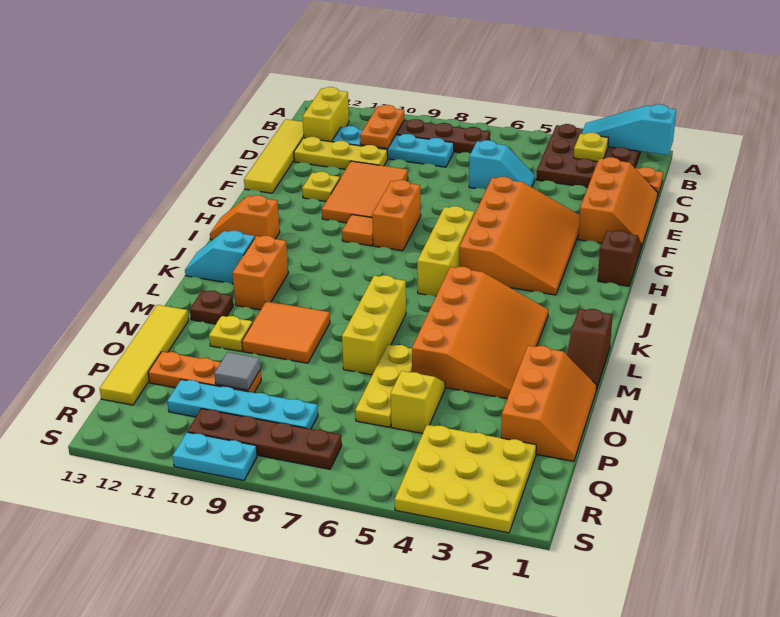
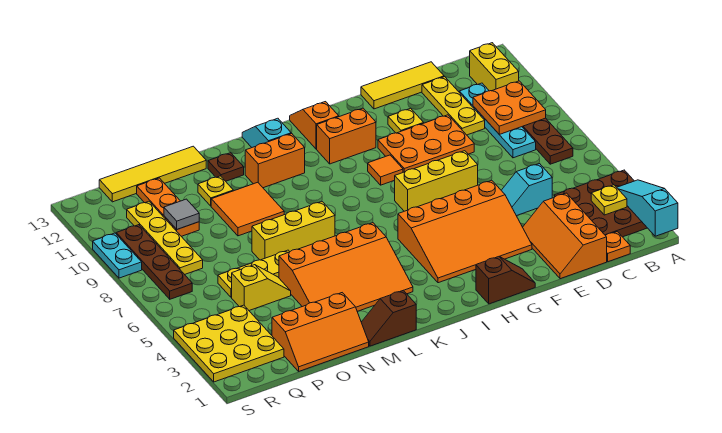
orange plate B10:C10 level 2 -> orange plate B9:C10 level 2
yellow brick B12:C12 level 1 -> yellow brick B11:B12 level 1
yellow tile C13:F13 level 1 -> yellow tile D13:F13 level 1
orange slope D1:F2 level 1 top 2 -> orange slope D1:E3 level 1 top D
cyan slope D5:D6 level 1 top 6 -> cyan slope D5:E5 level 1 top D
orange tile E9:G10 level 1 -> orange plate E9:G10 level 1
orange brick G8:H8 level 1 -> orange brick H11:I11 level 1
yellow brick H6:J6 level 1 -> yellow brick F7:H7 level 1
cyan plate Q8:Q11 level 1 -> yellow plate Q8:Q11 level 1

